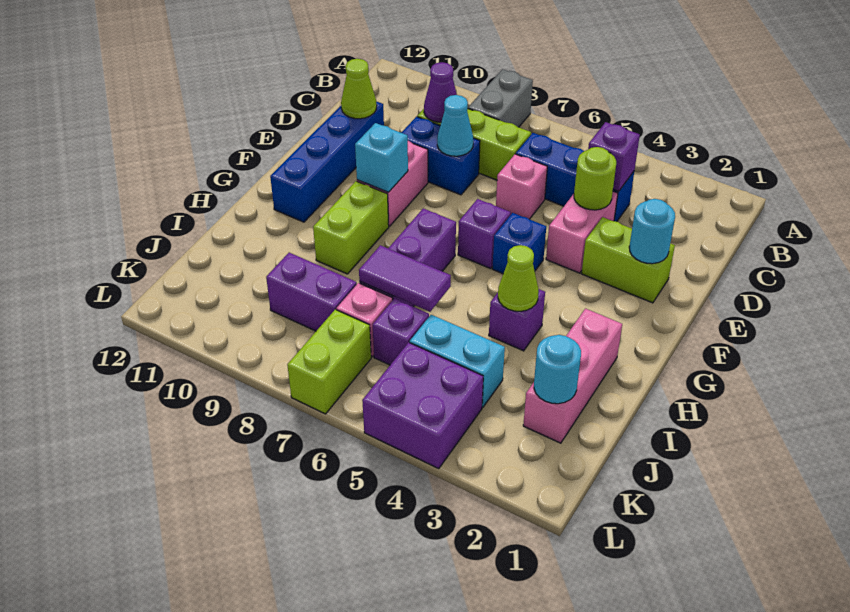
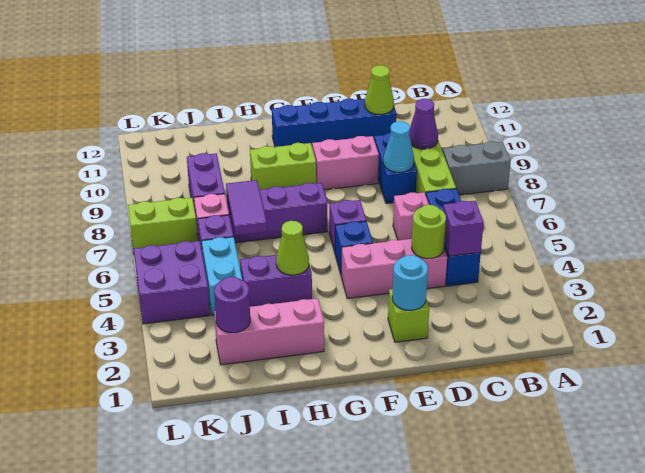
pink brick D4:E4 level 1 -> pink brick D4:F4 level 1
lime brick E2:E3 level 1 -> lime brick E2 level 1
cyan brick F9 level 2 -> none
purple brick H4 level 1 -> purple brick H4:I4 level 1
cyan round brick J2 level 2 -> purple round brick J2 level 2

